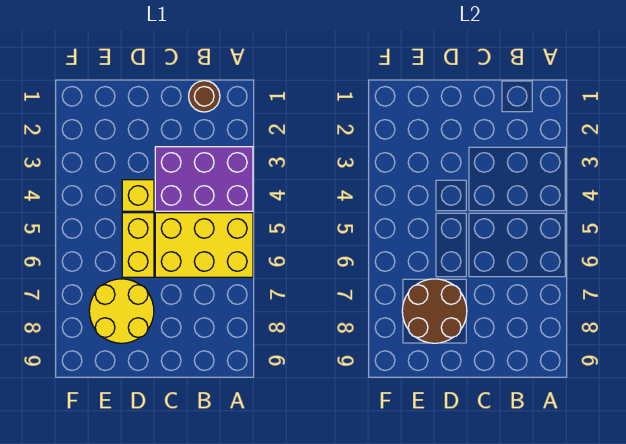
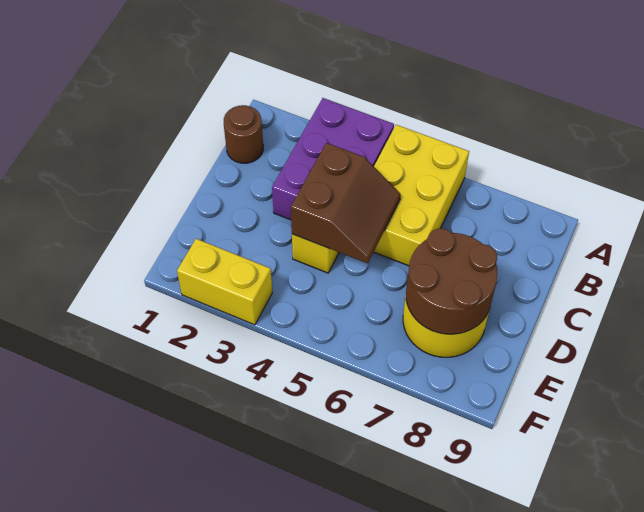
none -> brown slope C4:D5 level 2 top 4
yellow brick D5:D6 level 1 -> yellow brick F2:F3 level 1

